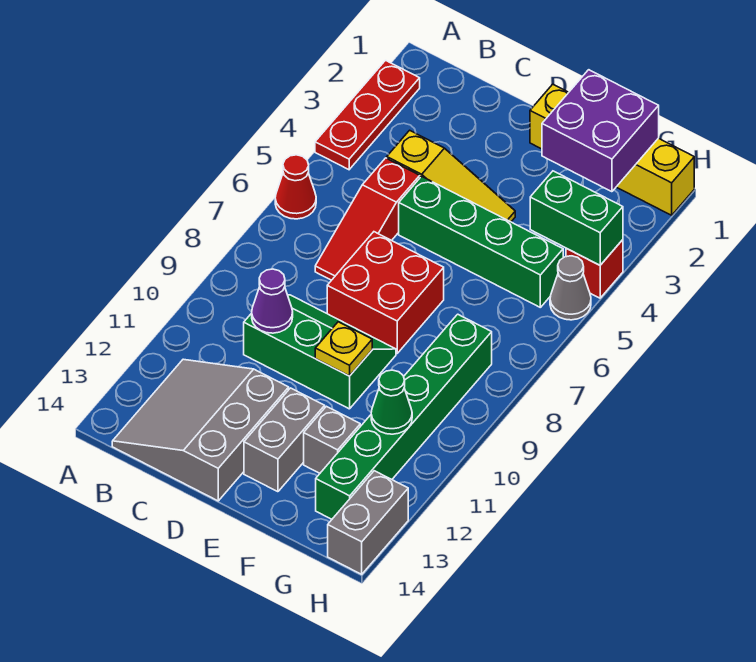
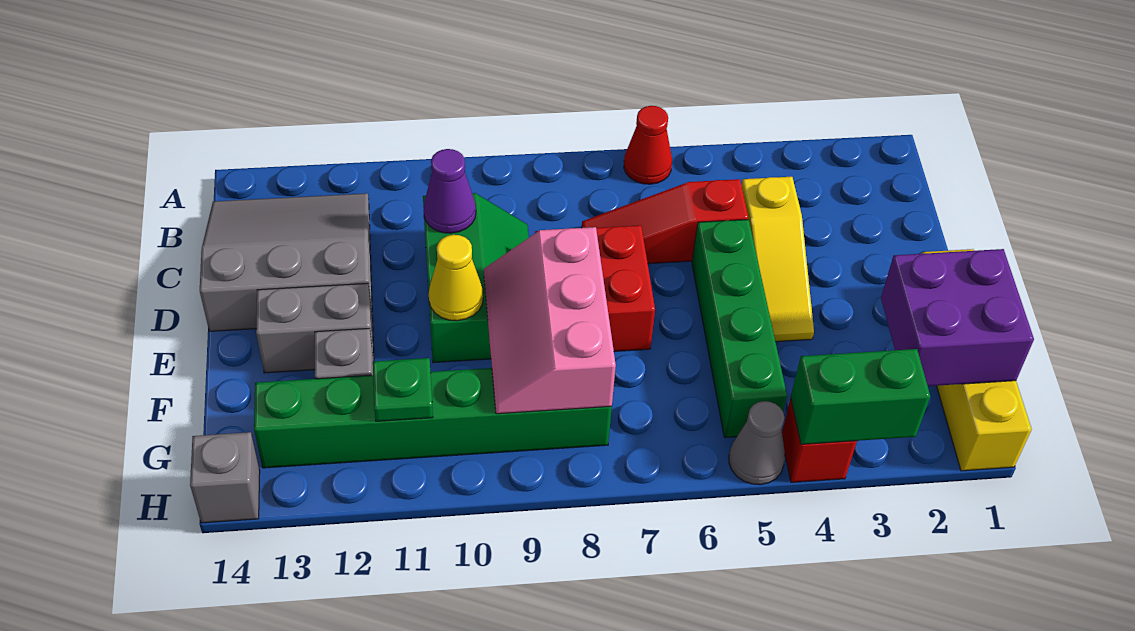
red plate A2:A4 level 1 -> none
none -> pink slope E8:G9 level 2 top 8
yellow plate E10 level 2 -> yellow cone E10 level 2
green brick G4:H4 level 2 -> green brick H3:H4 level 2
green cone G11 level 2 -> green plate G11 level 2
grey brick H13:H14 level 1 -> grey brick H14 level 1

